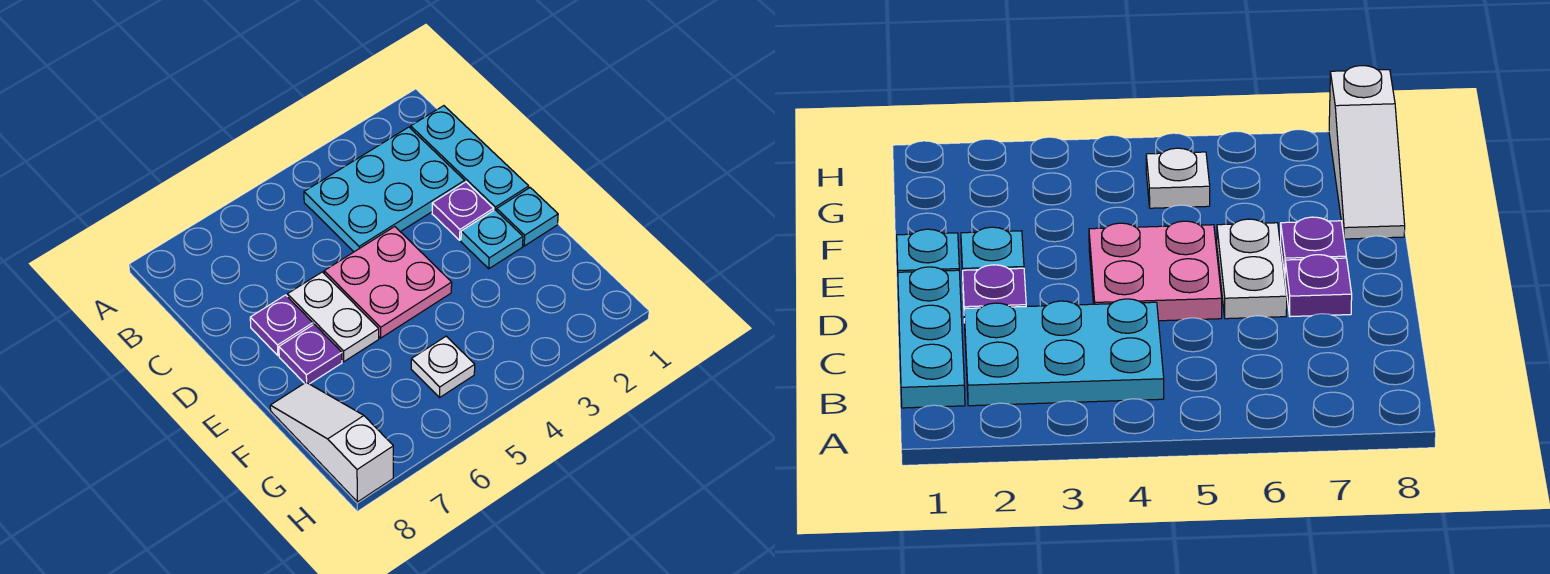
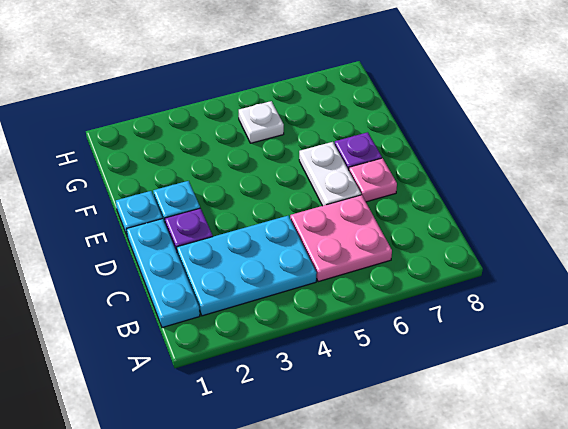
pink plate D4:E5 level 1 -> pink plate B5:C6 level 1
purple plate D7 level 1 -> pink plate D7 level 1
white slope F8:H8 level 1 top H -> none

